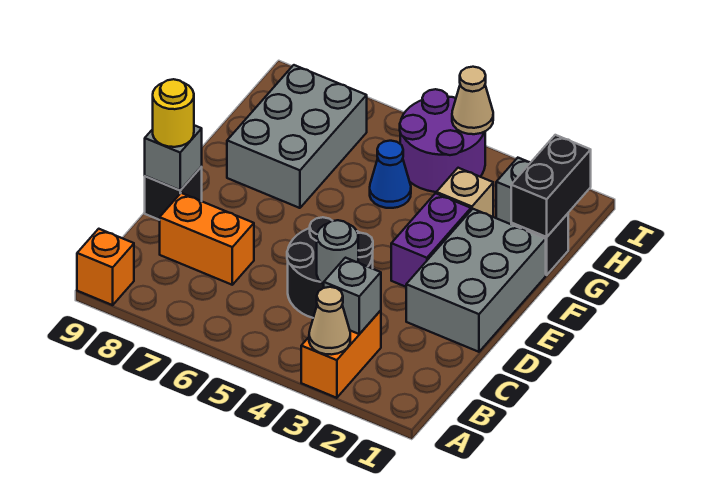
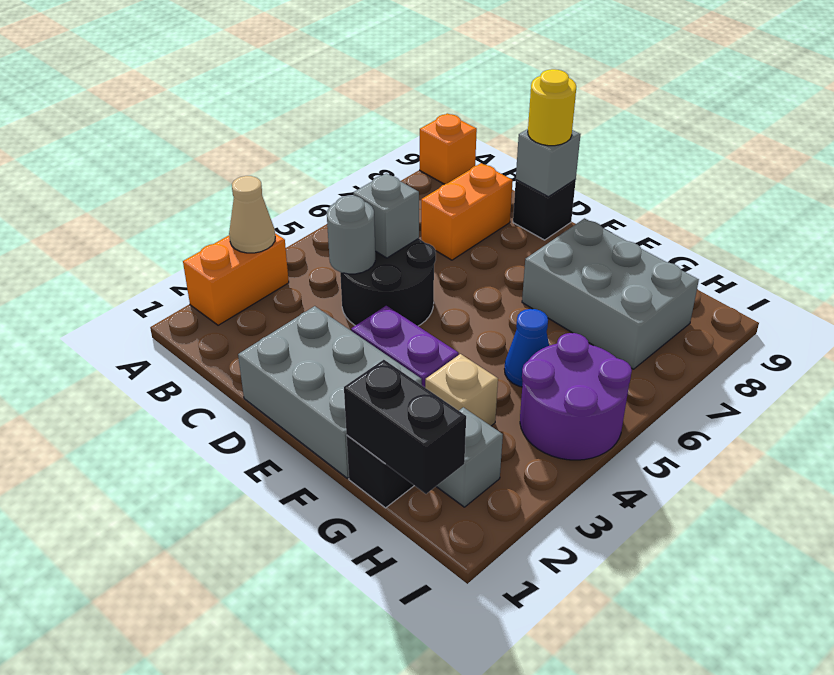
orange brick A3:B3 level 1 -> orange brick A2:A3 level 1
grey brick B3 level 2 -> grey brick C5 level 2
tan cone I4 level 2 -> none

